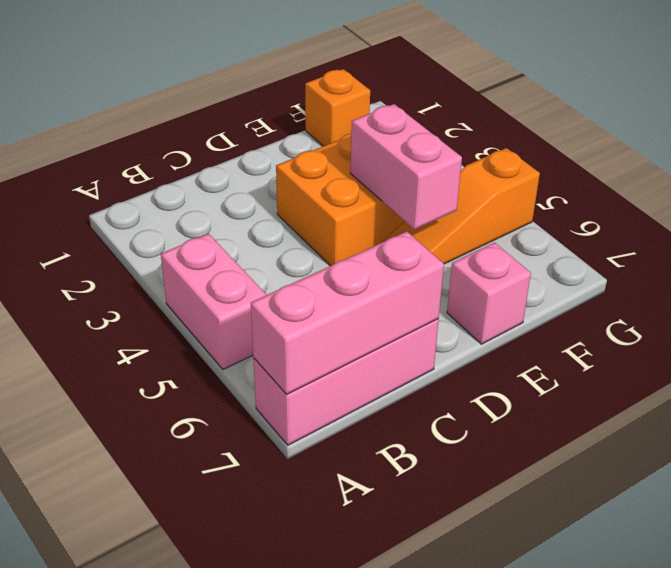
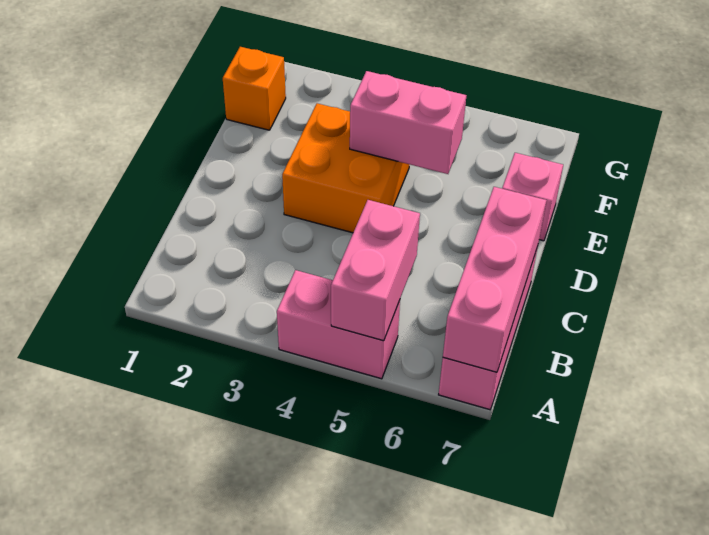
none -> pink brick A5:B5 level 2
orange slope E5:G5 level 1 top G -> none

